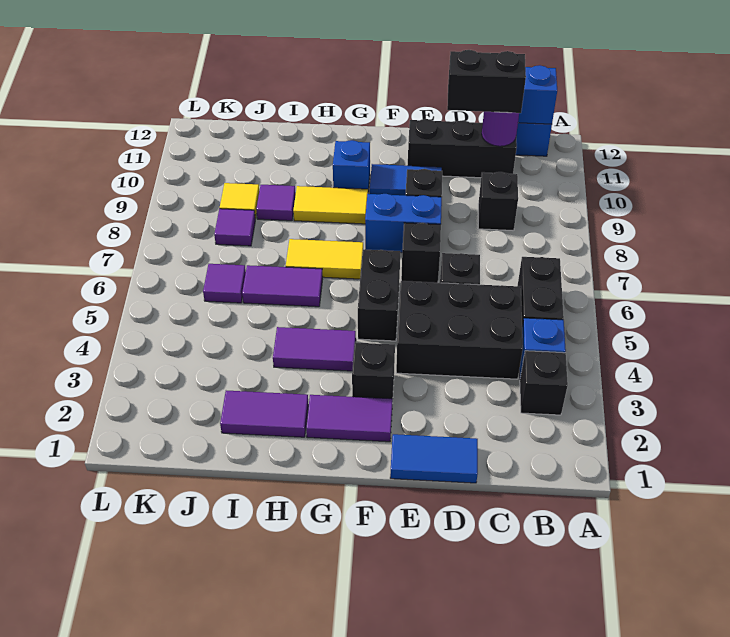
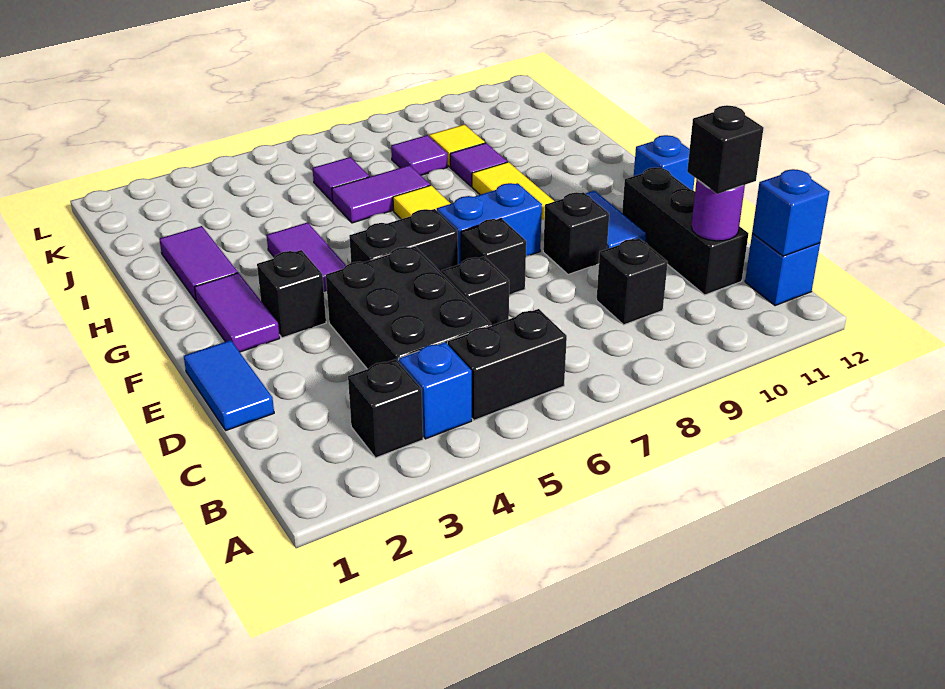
black brick C11:D11 level 3 -> black brick C11 level 3
blue brick E8:F8 level 1 -> blue brick F7:F8 level 1
blue brick G10 level 1 -> blue brick F12 level 1
purple tile H6:I6 level 1 -> purple tile I6:I7 level 1

